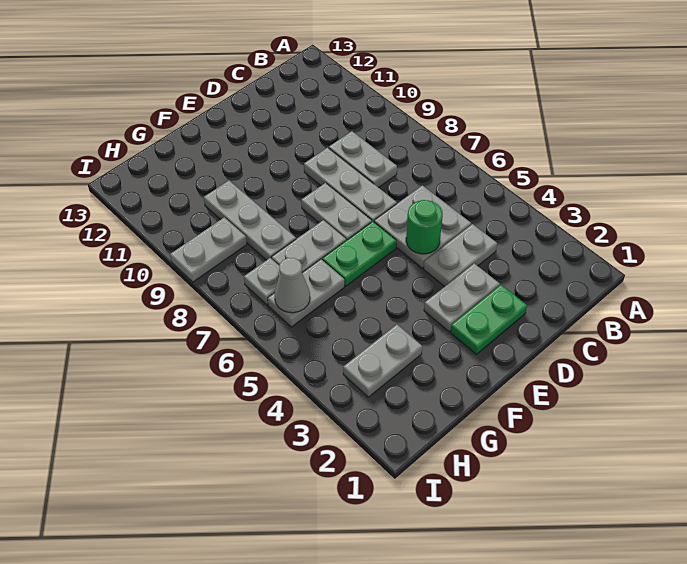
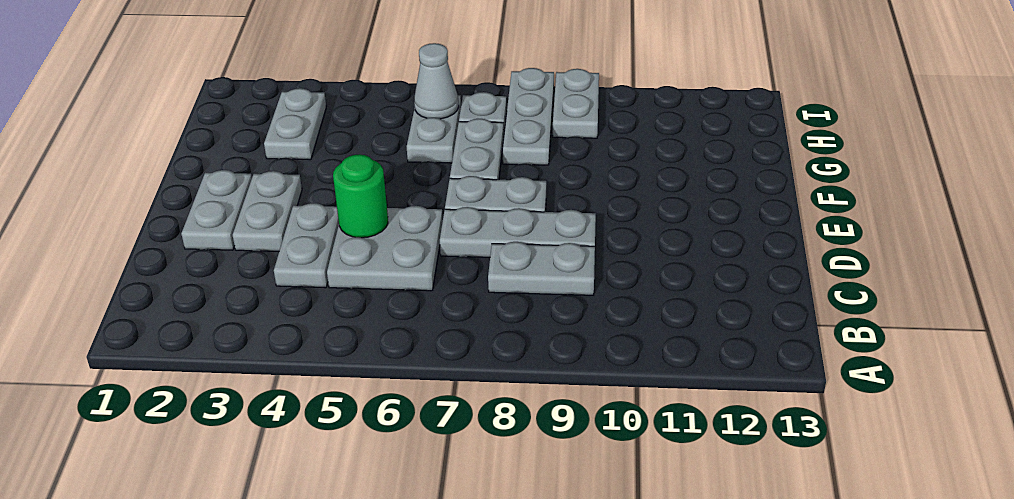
green plate D2:E2 level 1 -> grey plate D2:E2 level 1
green plate E6:F6 level 1 -> none
grey plate G8:G10 level 1 -> grey plate G8:I8 level 1

